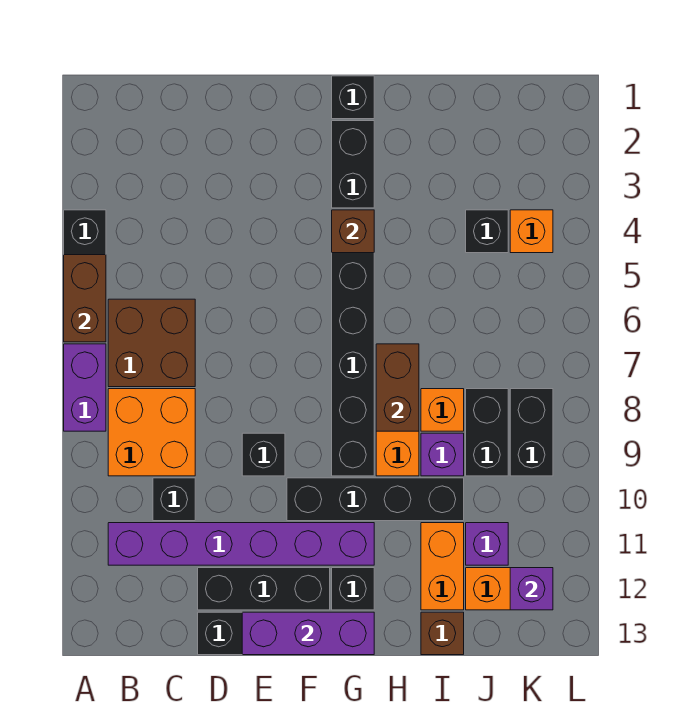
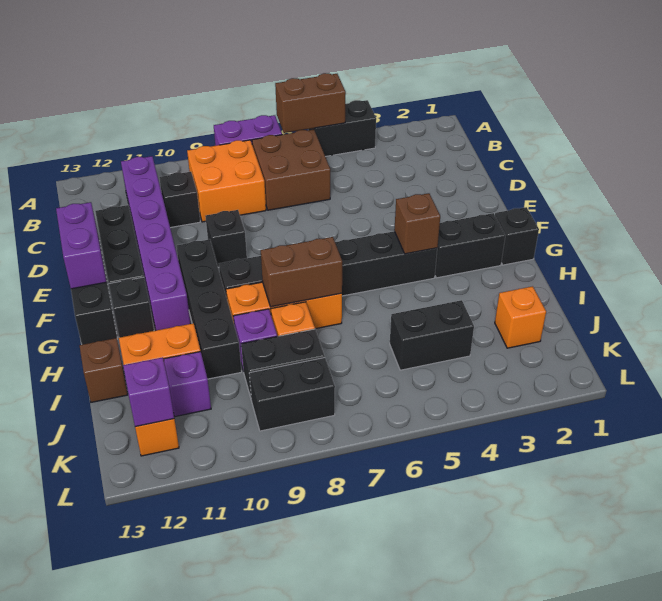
purple brick E13:G13 level 2 -> purple brick E13:F13 level 2
black brick J4 level 1 -> black brick J4:J5 level 1
orange brick K4 level 1 -> orange brick J2 level 1

